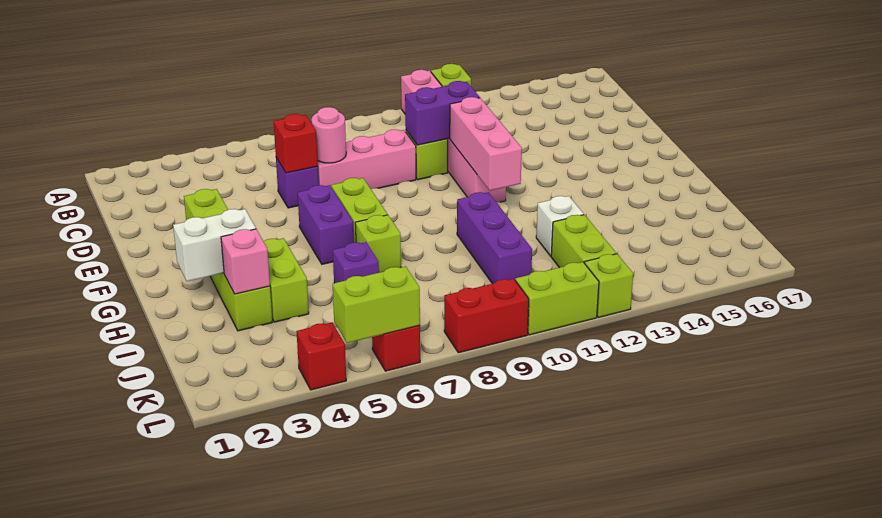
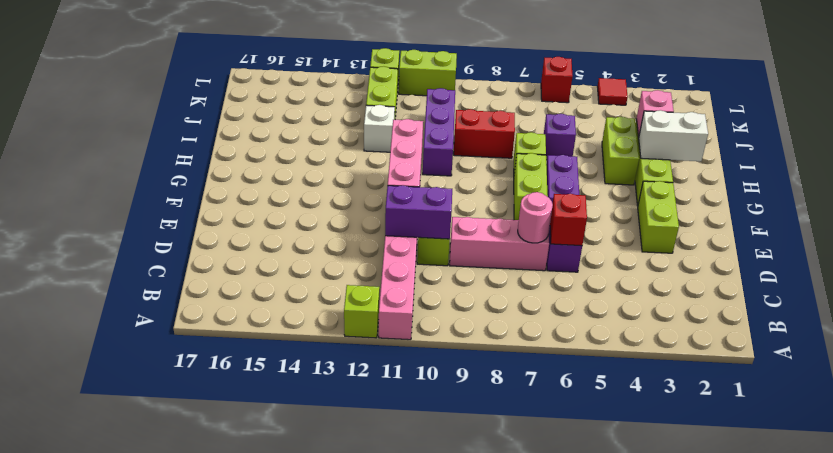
red brick L4 level 1 -> red tile L4 level 1
lime brick L5:L6 level 2 -> none
red brick L8:L9 level 1 -> red brick I8:I9 level 1

